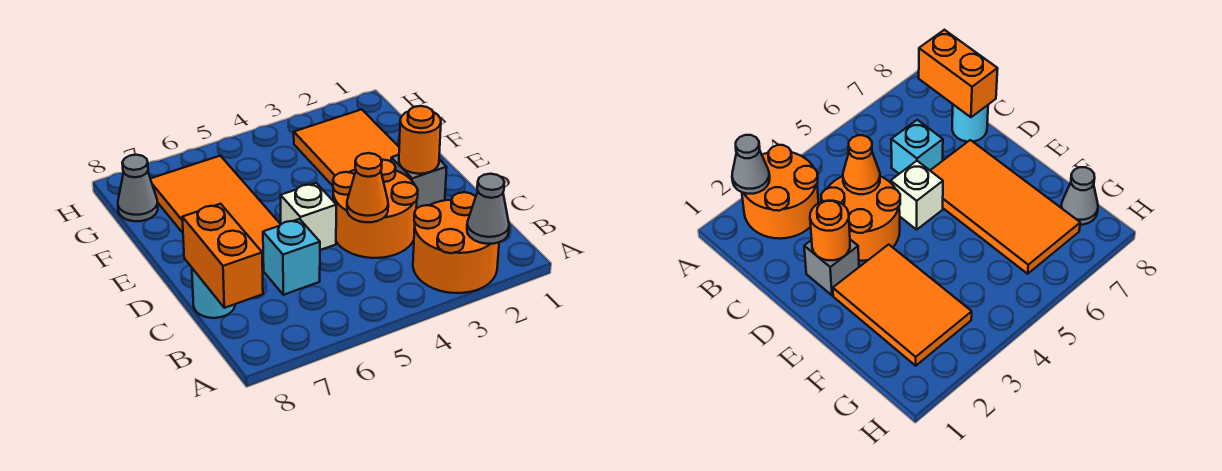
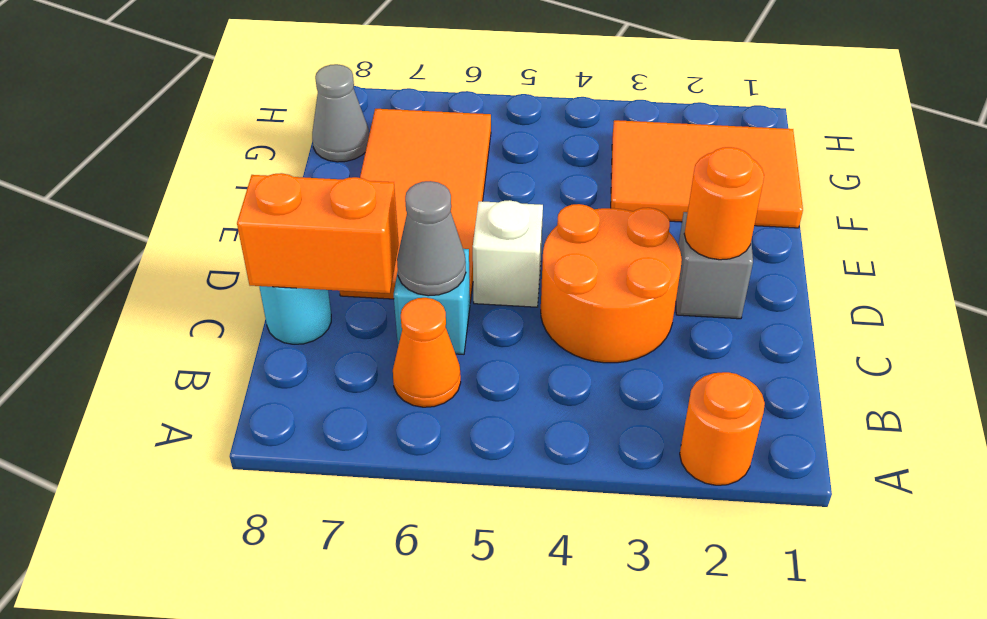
orange round brick A2:B3 level 1 -> orange round brick A2 level 1
grey cone A2 level 2 -> grey cone C6 level 2
orange brick B8:C8 level 2 -> orange brick C7:C8 level 2
orange cone C4 level 2 -> orange cone B6 level 1
orange tile E2:G3 level 1 -> orange tile F1:G3 level 1

